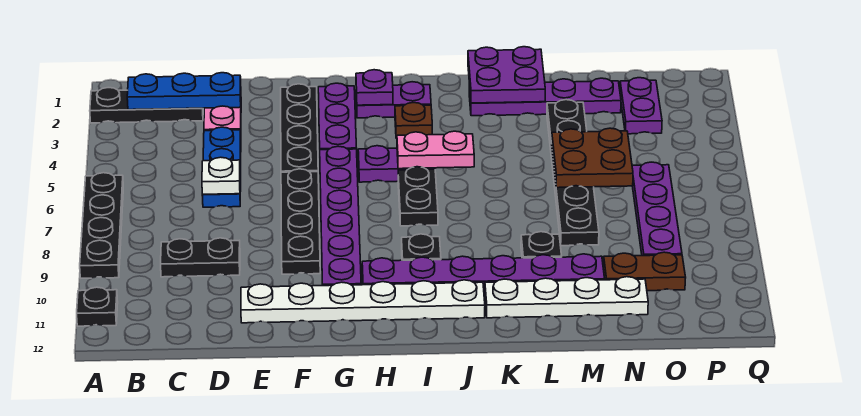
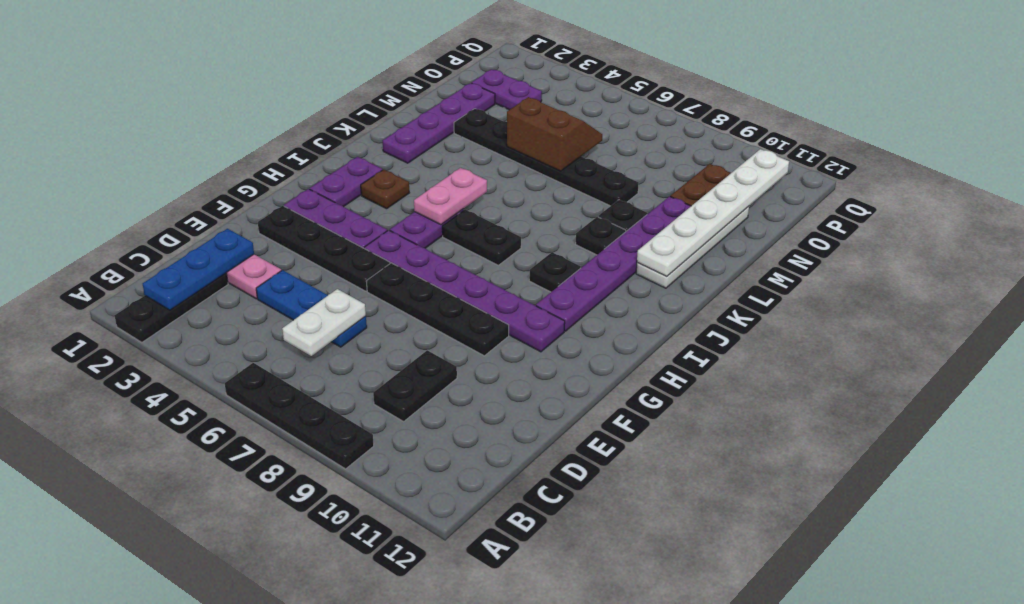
black plate A11 level 1 -> black plate K9 level 1
white plate D6 level 2 -> white plate C6:D6 level 2
white plate E11:J11 level 1 -> white plate K11:P11 level 2
purple plate H2 level 2 -> none
purple plate K1:L2 level 2 -> none
brown plate M5:N6 level 2 -> brown slope M5:N6 level 2 top M
purple plate O6:O9 level 1 -> none

